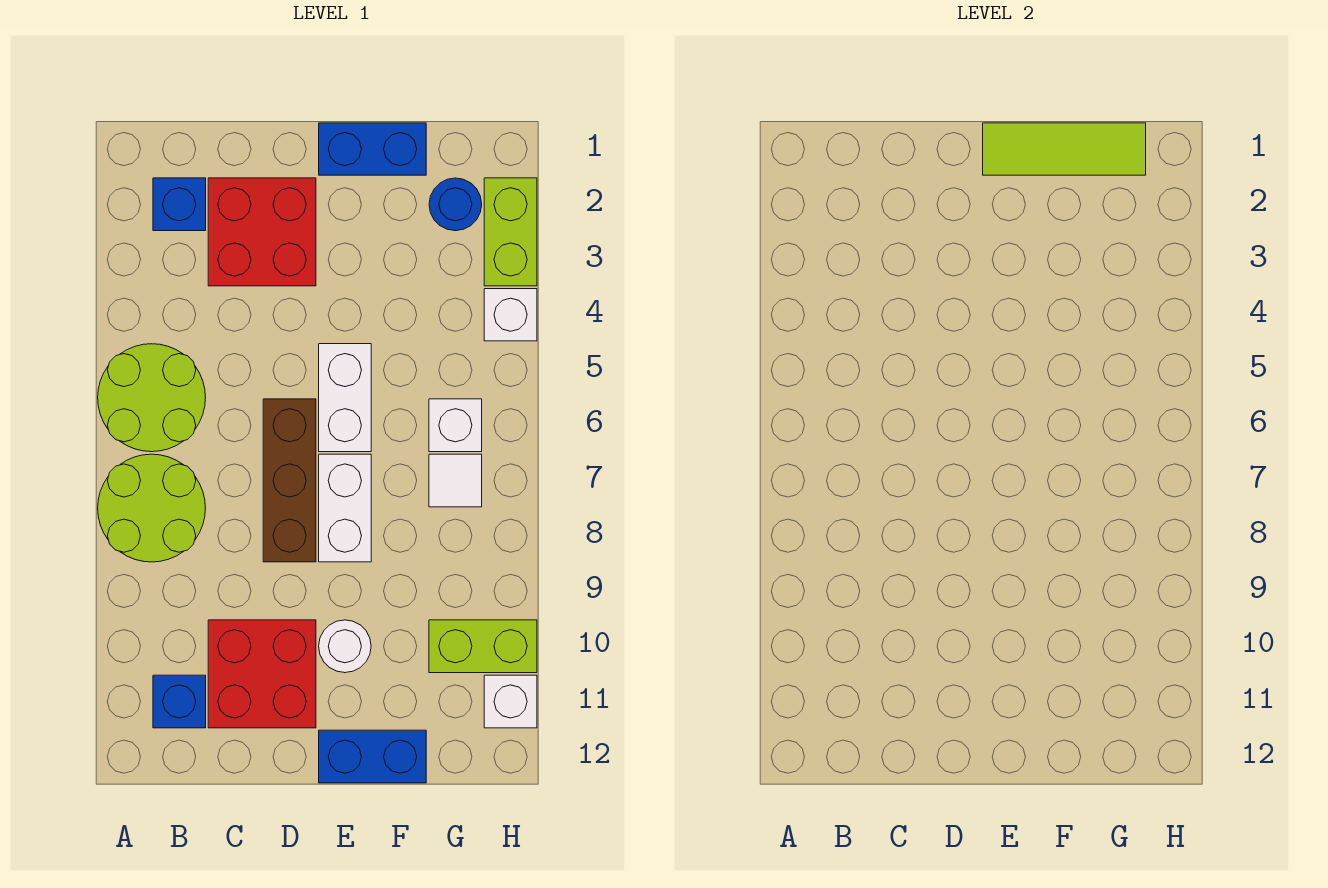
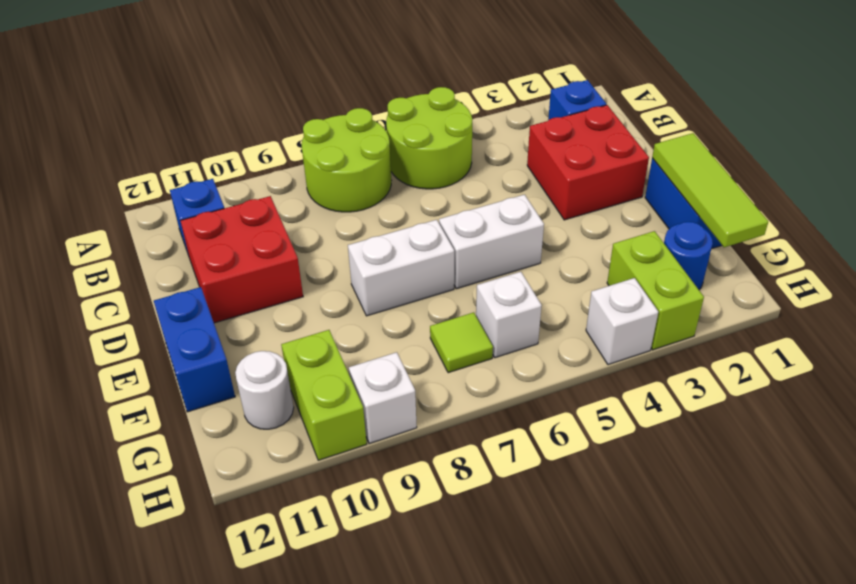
brown brick D6:D8 level 1 -> none
white round brick E10 level 1 -> white round brick G11 level 1
white tile G7 level 1 -> lime tile G7 level 1
lime brick H2:H3 level 1 -> lime brick G3:H3 level 1
white brick H11 level 1 -> white brick H9 level 1

